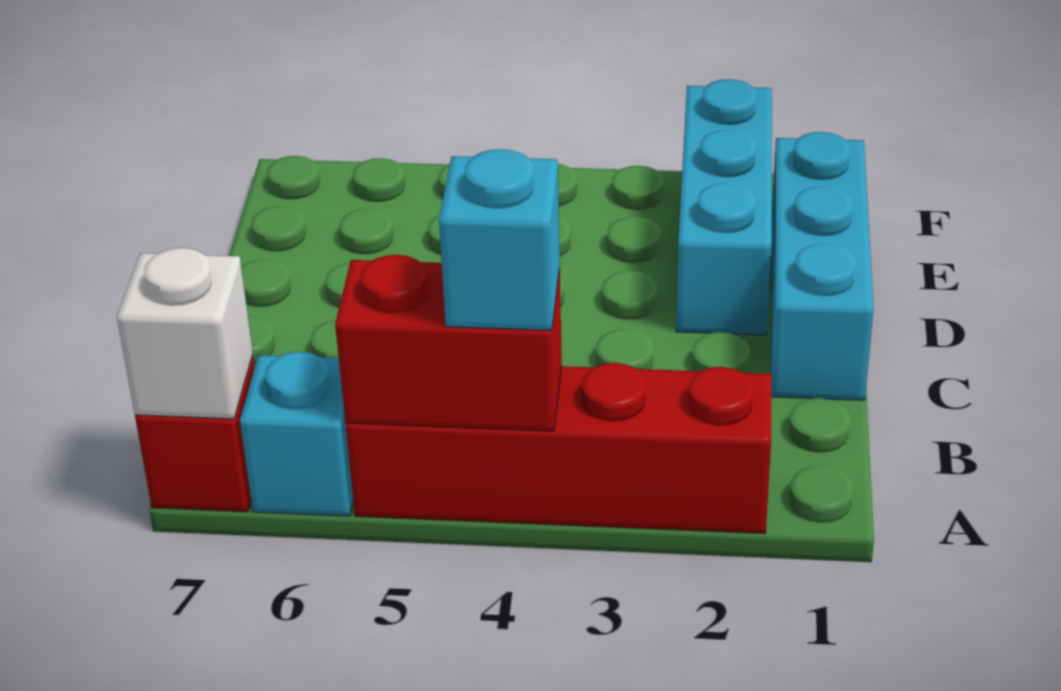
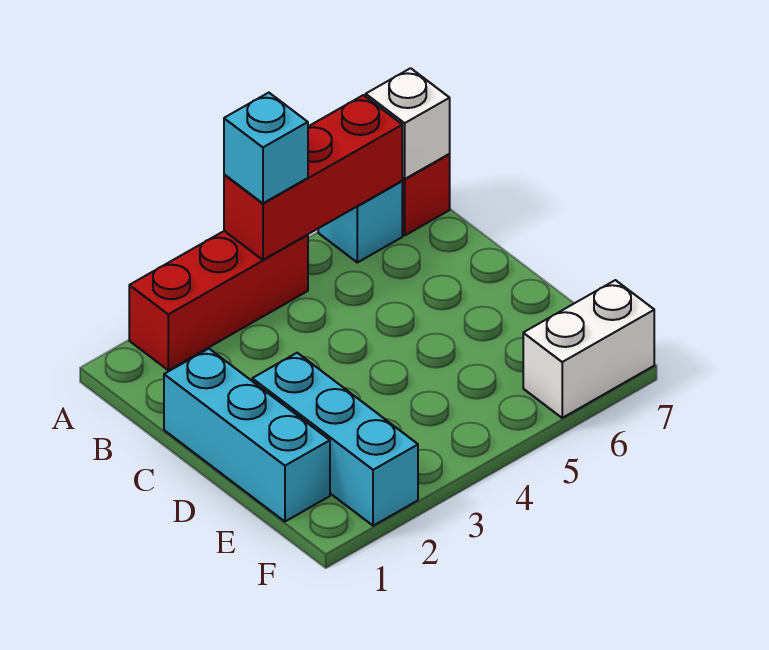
red brick A2:A5 level 1 -> red brick A2:A4 level 1
red brick A4:A5 level 2 -> red brick A4:A6 level 2
none -> white brick F6:F7 level 1

